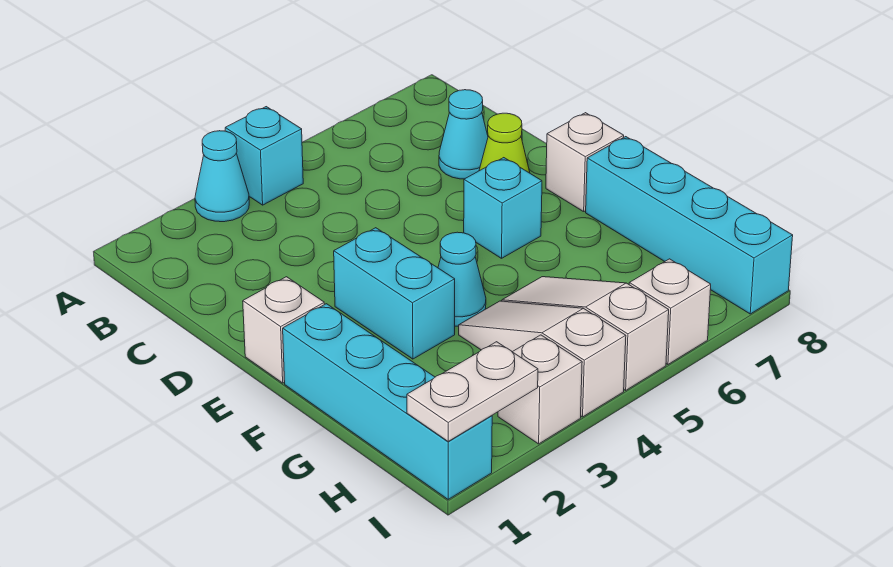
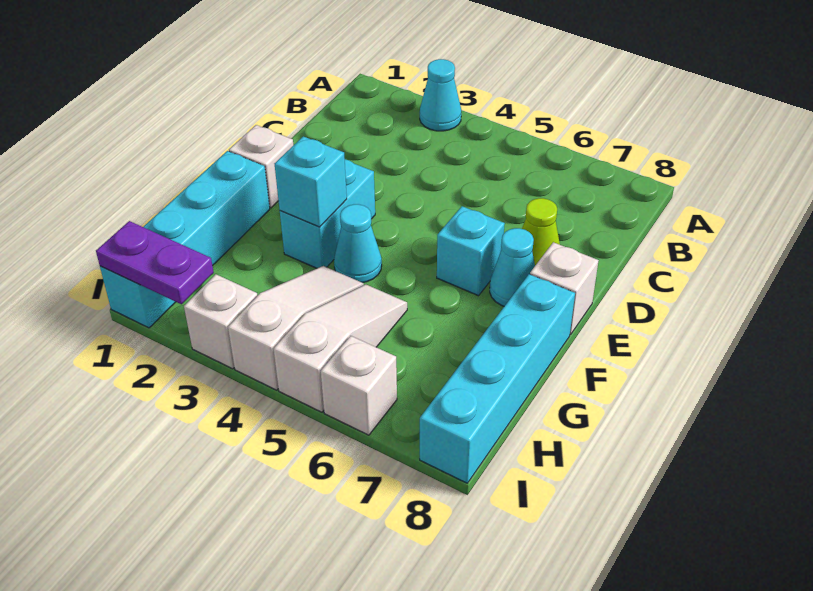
cyan brick A4 level 1 -> cyan brick F3 level 2
cyan cone C7 level 1 -> cyan cone E7 level 1
white plate I1:I2 level 2 -> purple plate I1:I2 level 2

